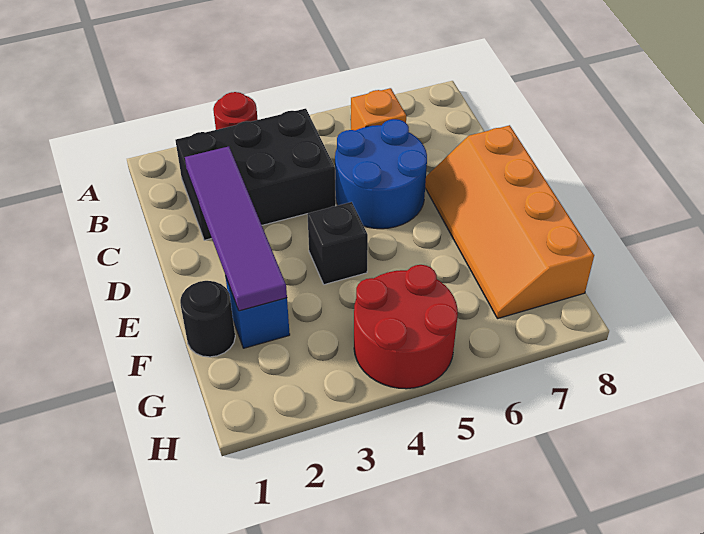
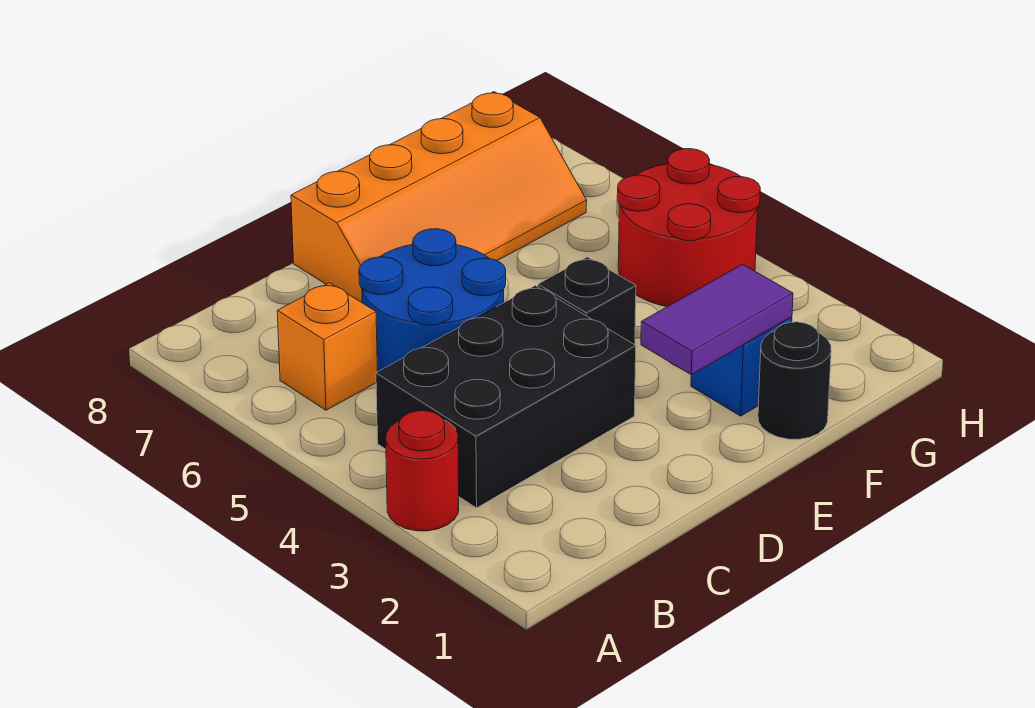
black brick B2:C4 level 1 -> black brick B3:D4 level 1
purple tile C2:F2 level 2 -> purple tile E2:F2 level 2

